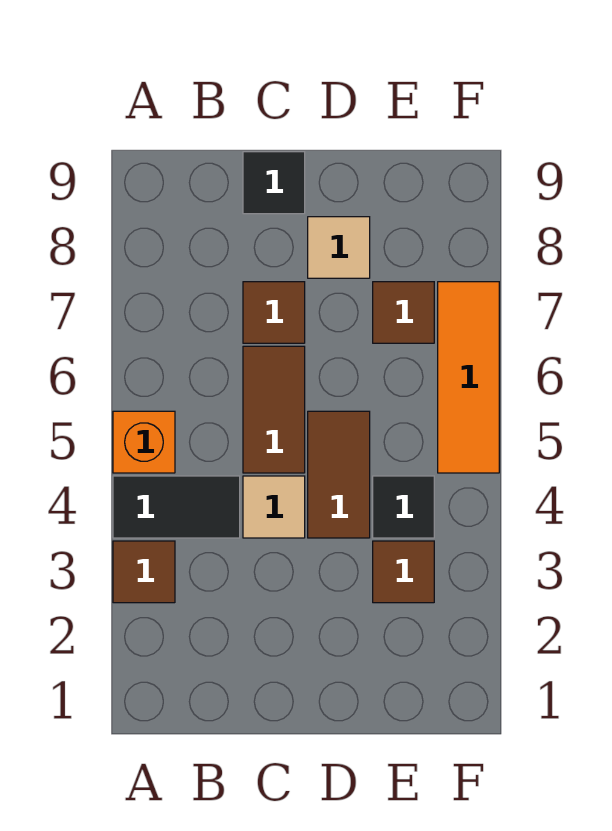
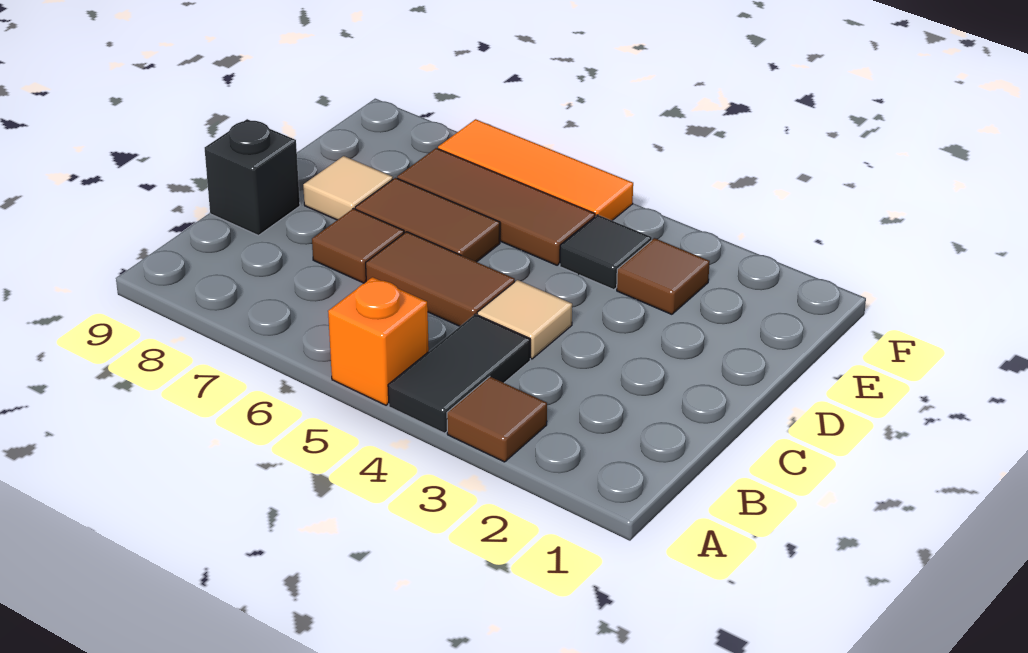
black tile C9 level 1 -> black brick C9 level 1
brown tile D4:D5 level 1 -> brown tile D6:D7 level 1
brown tile E7 level 1 -> brown tile E5:E7 level 1

